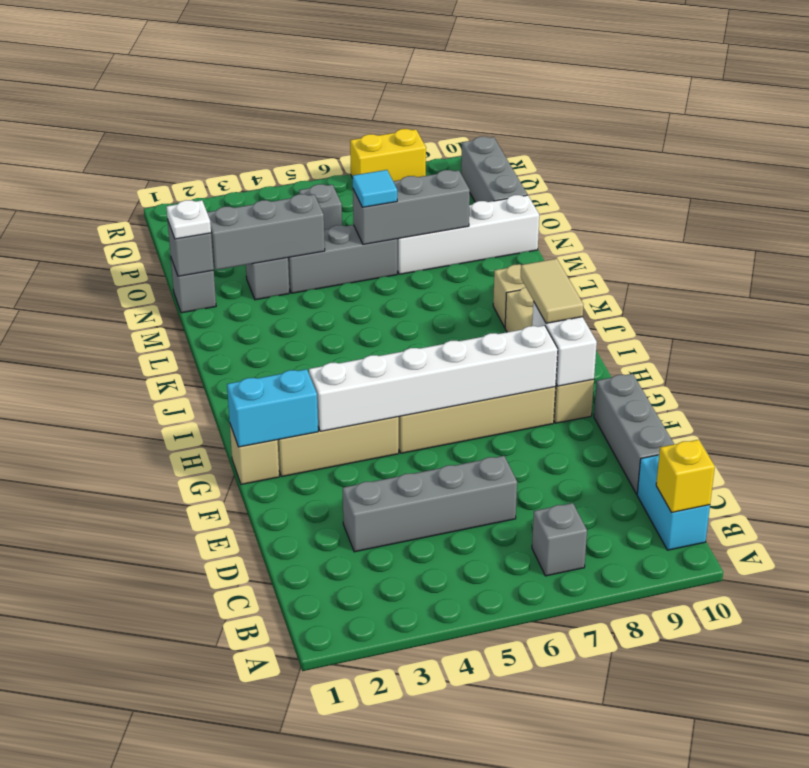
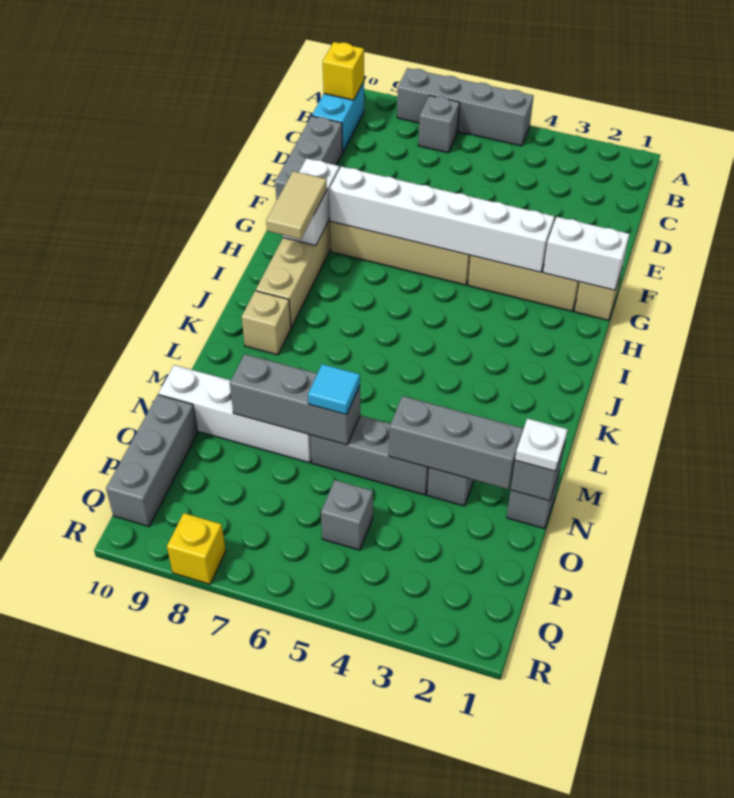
grey brick D3:D6 level 1 -> grey brick A5:A8 level 1
cyan brick G1:G2 level 2 -> white brick G1:G2 level 2
yellow brick R7:R8 level 1 -> yellow brick R8 level 1

